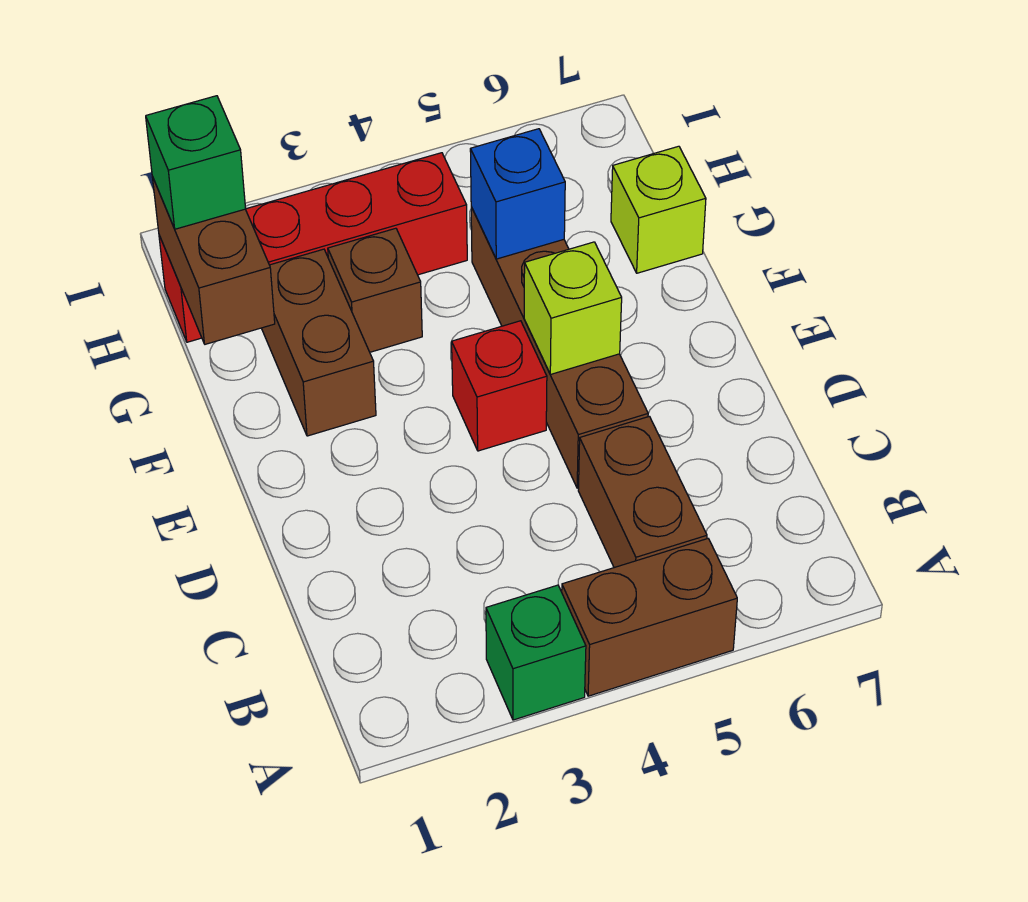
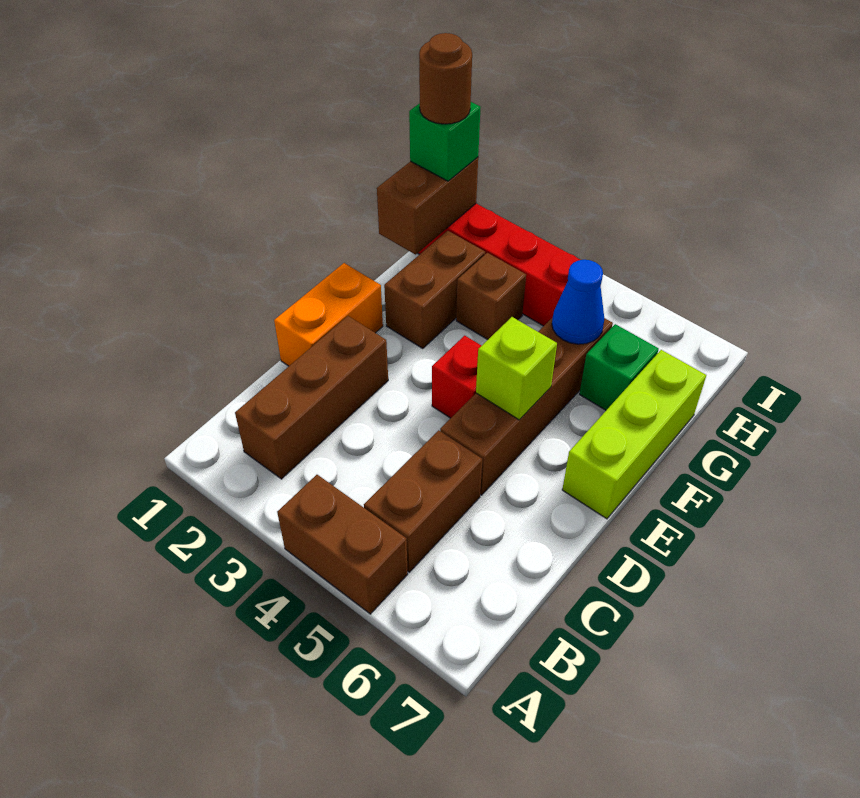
green brick A3 level 1 -> green brick G6 level 1
none -> brown brick B2:D2 level 1
none -> orange brick D1:E1 level 1
blue brick G5 level 2 -> blue cone G5 level 2
lime brick G7 level 1 -> lime brick E7:G7 level 1
none -> brown round brick H1 level 4

